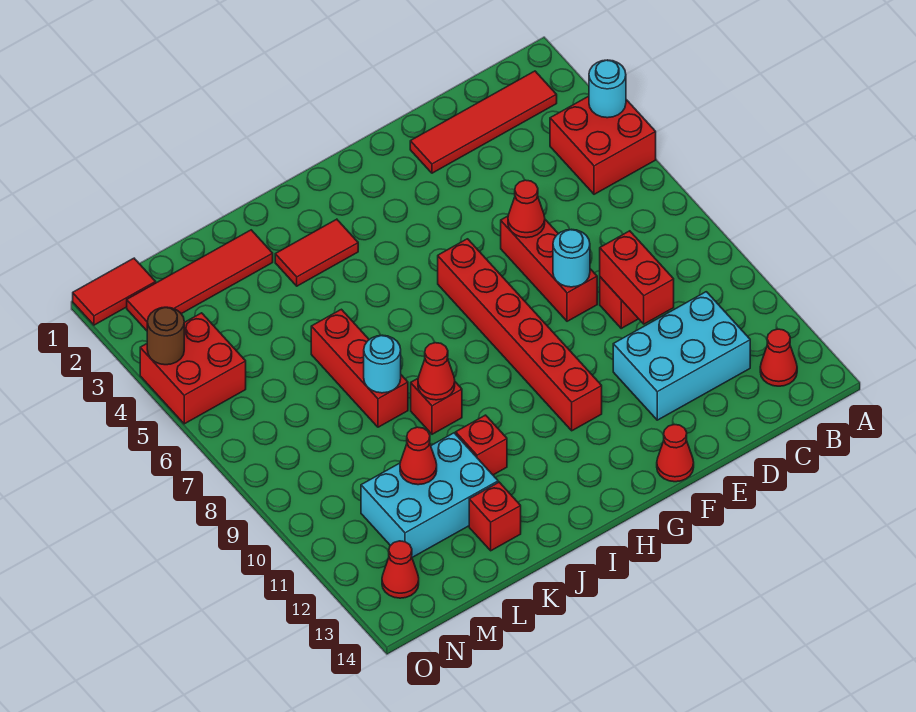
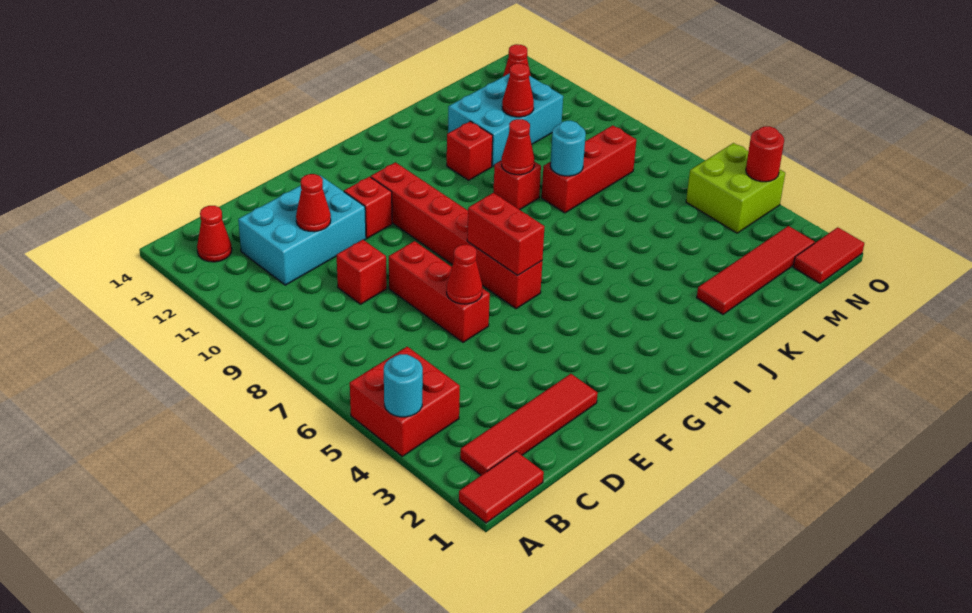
red brick D9:D10 level 2 -> red brick G6:G7 level 2
cyan round brick E8 level 2 -> none
red cone F14 level 1 -> red cone D11 level 2
red tile I3:J3 level 1 -> red tile A1:B1 level 1
red brick K6:K8 level 1 -> red brick K8:M8 level 1
red brick K13 level 1 -> red brick F11 level 1
red brick N4:O5 level 1 -> lime brick N4:O5 level 1
brown round brick O4 level 2 -> red round brick O4 level 2

